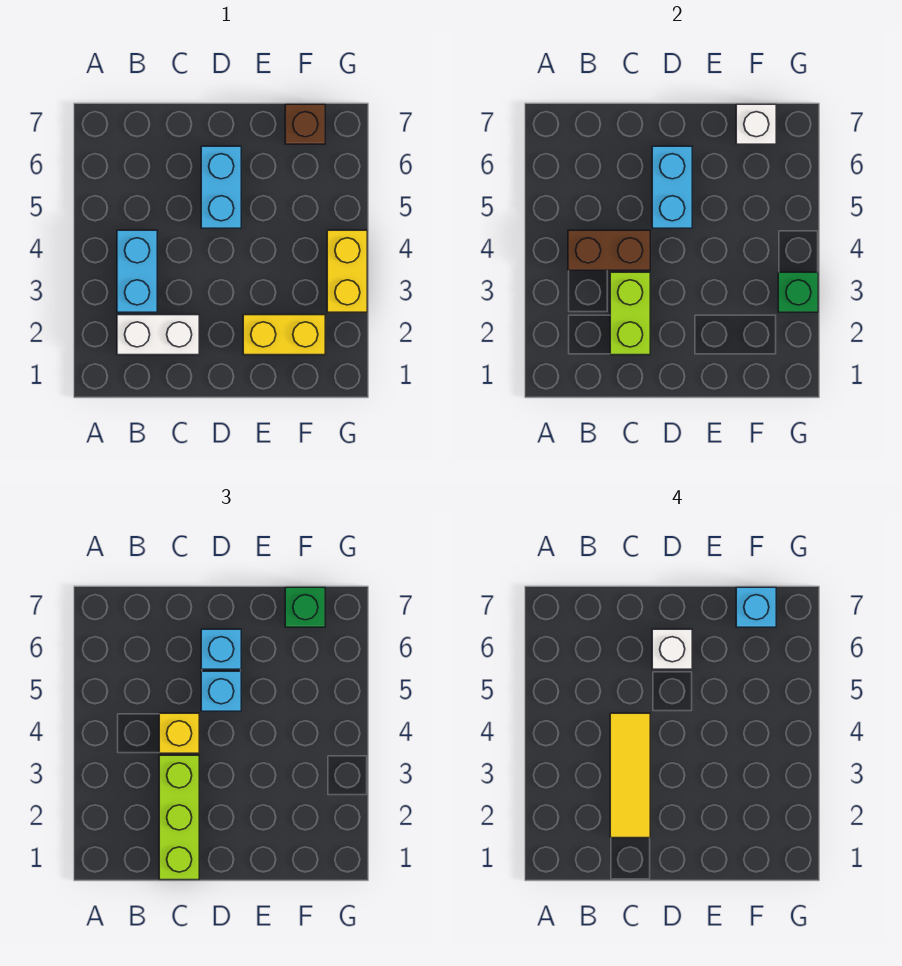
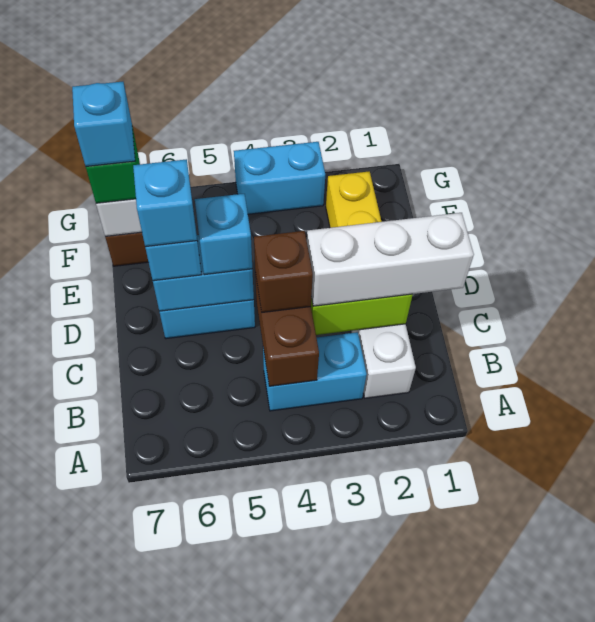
lime brick C1:C3 level 3 -> white brick C1:C3 level 3
yellow tile C2:C4 level 4 -> none
yellow brick C4 level 3 -> brown brick C4 level 3
white brick D6 level 4 -> cyan brick D6 level 4
yellow brick G3:G4 level 1 -> cyan brick G3:G4 level 1
green brick G3 level 2 -> none

